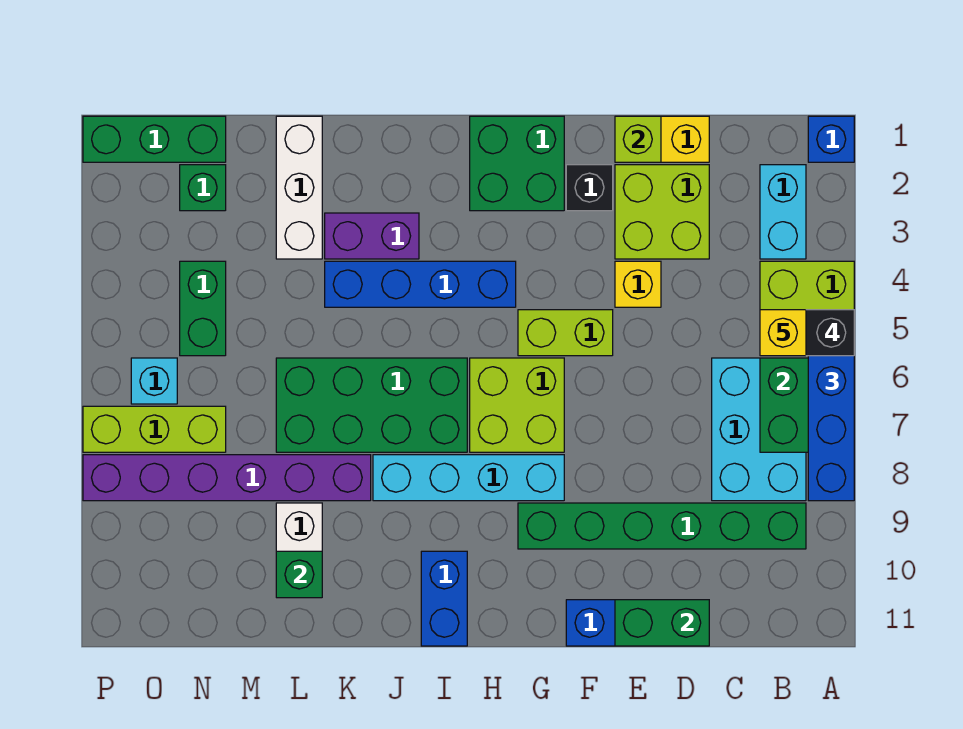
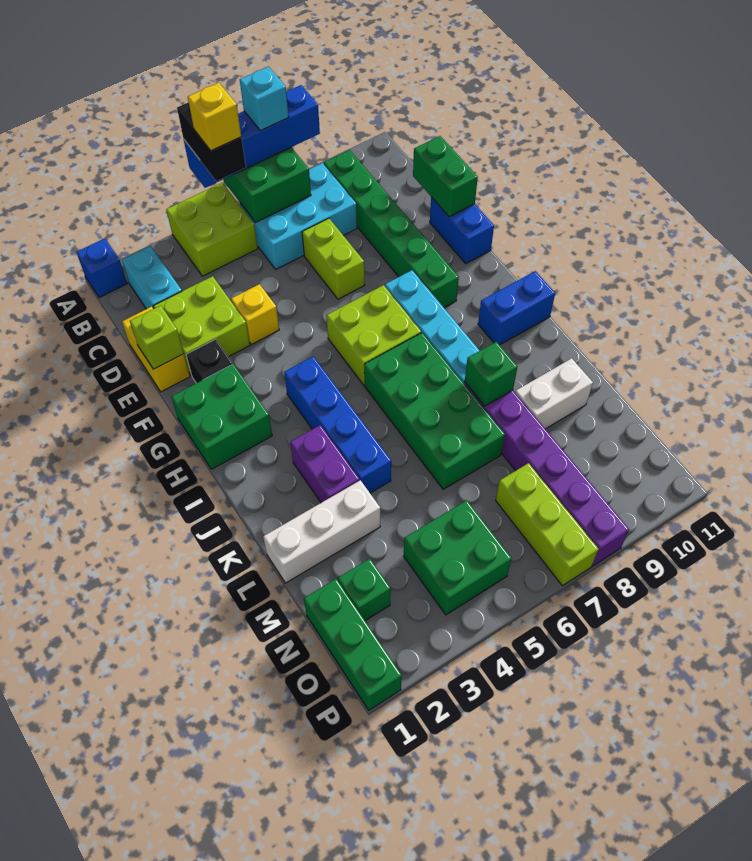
cyan brick B2:B3 level 1 -> cyan brick B2:C2 level 1
lime brick F5:G5 level 1 -> lime brick D7:E7 level 1
green brick L10 level 2 -> green brick K8 level 2
green brick N4:N5 level 1 -> green brick N4:O5 level 1
cyan brick O6 level 1 -> cyan brick A7 level 4

